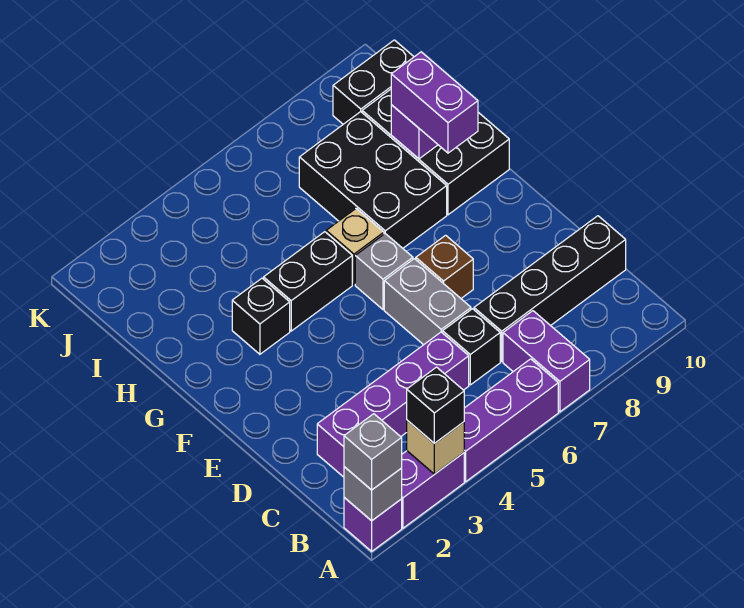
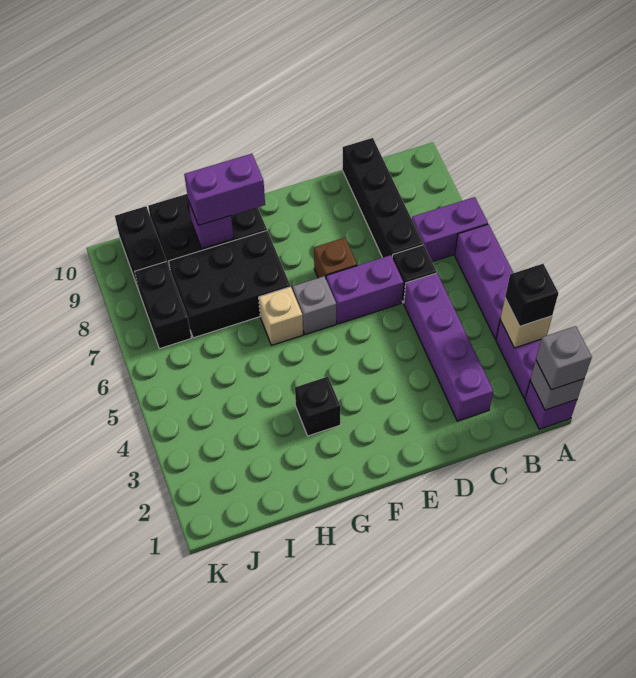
grey brick D6:E6 level 1 -> purple brick D6:E6 level 1
black brick G4:G5 level 1 -> black brick J7:J8 level 1

